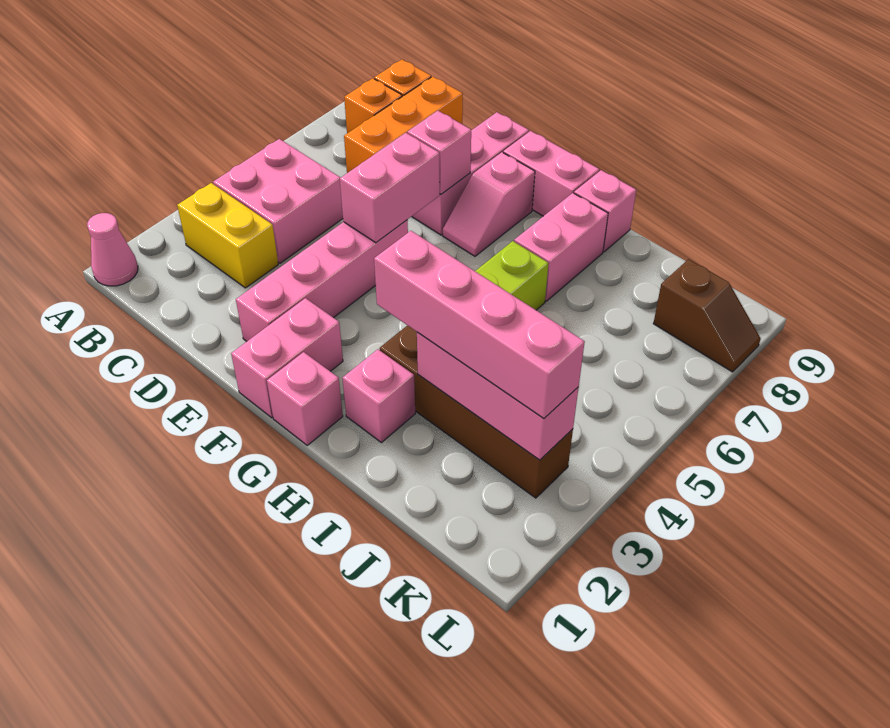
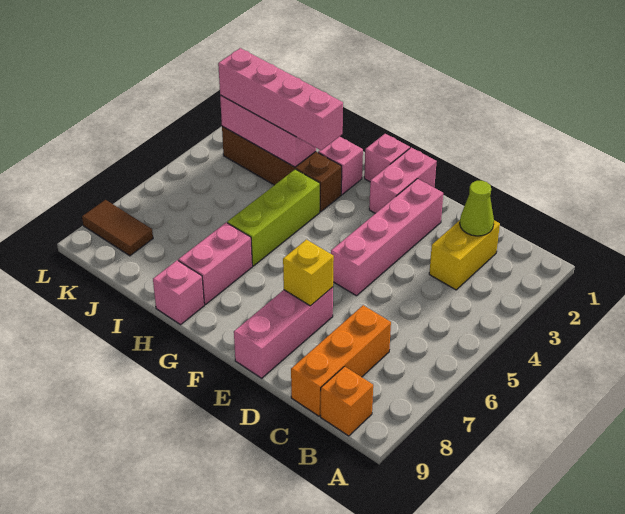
pink cone A1 level 1 -> none
yellow brick B3:C3 level 1 -> yellow brick C2:C3 level 1
pink brick B4:C5 level 1 -> none
orange brick B8 level 1 -> none
none -> lime cone C2 level 2
pink brick E5:E6 level 2 -> none
pink brick E7 level 2 -> yellow brick E7 level 2
pink slope F7:F8 level 1 top 8 -> none
pink brick F9:G9 level 1 -> none
brown slope K8:L8 level 1 top K -> brown tile K8:L8 level 1

